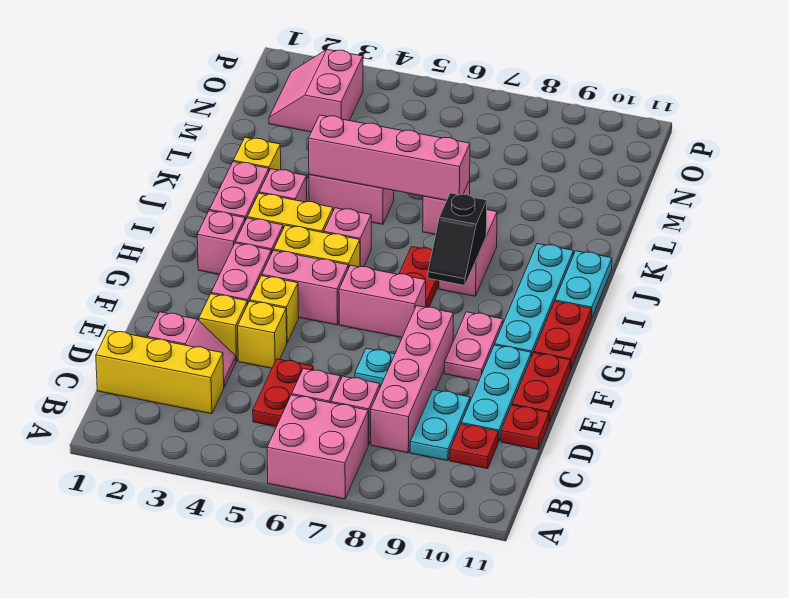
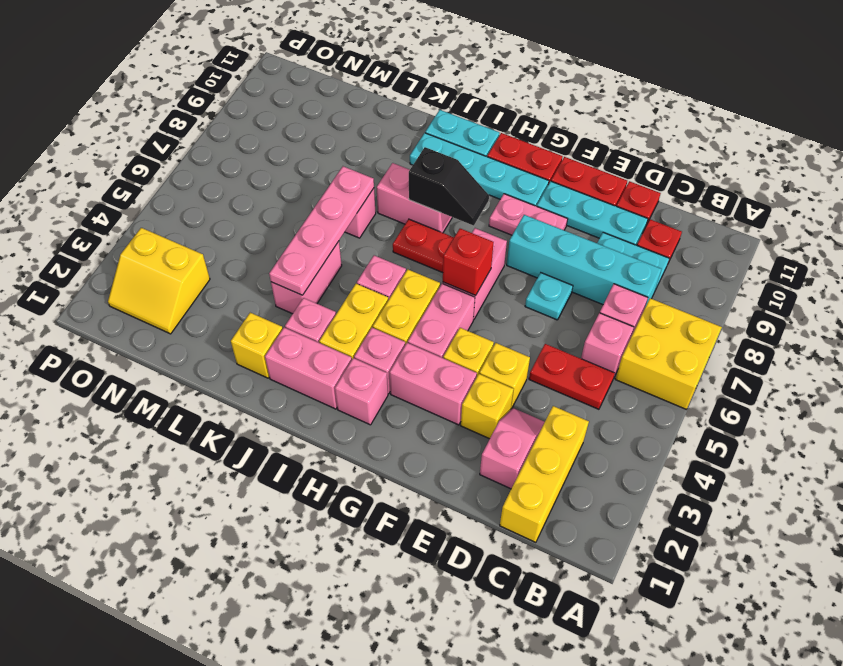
pink brick A6:B7 level 1 -> yellow brick A6:B7 level 1
pink brick C8:F8 level 1 -> cyan brick C8:F8 level 1
none -> red brick G6 level 2
pink brick K4:K7 level 2 -> pink plate K4:K7 level 2
pink slope N2:O3 level 1 top 3 -> yellow slope N2:O3 level 1 top 3

